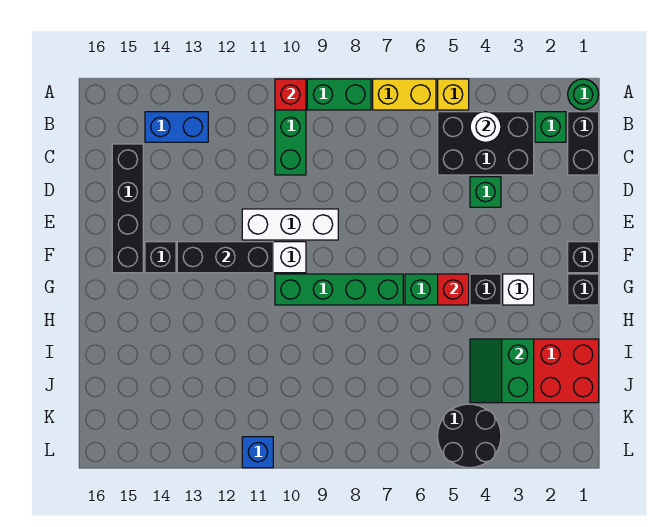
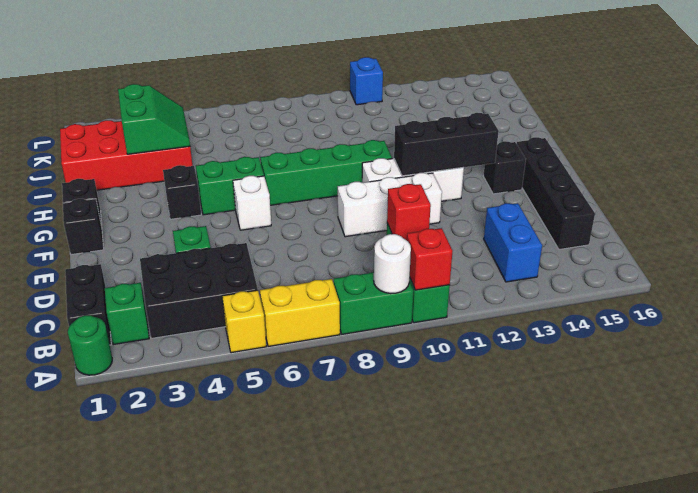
white round brick B4 level 2 -> white round brick A9 level 2
blue brick B13:B14 level 1 -> blue brick B13:C13 level 1
white brick G3 level 1 -> white brick F6 level 1
red brick G5 level 2 -> red brick C10 level 2
black round brick K4:L5 level 1 -> none

